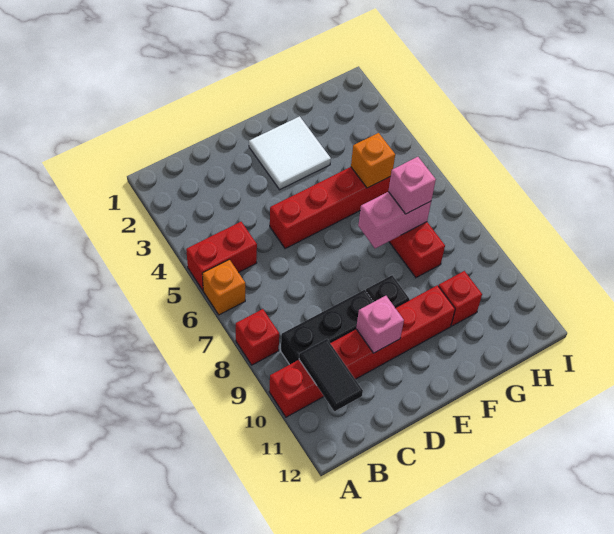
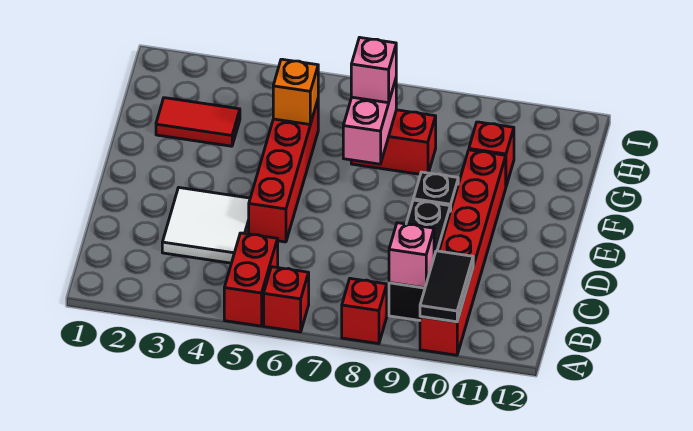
orange brick A6 level 1 -> red brick A6 level 1
black tile B10:B11 level 2 -> black tile A10:B10 level 2
pink brick D10 level 2 -> pink brick B9 level 2
white tile E2:F3 level 1 -> white tile C3:D4 level 1
none -> red tile G2:G3 level 1

